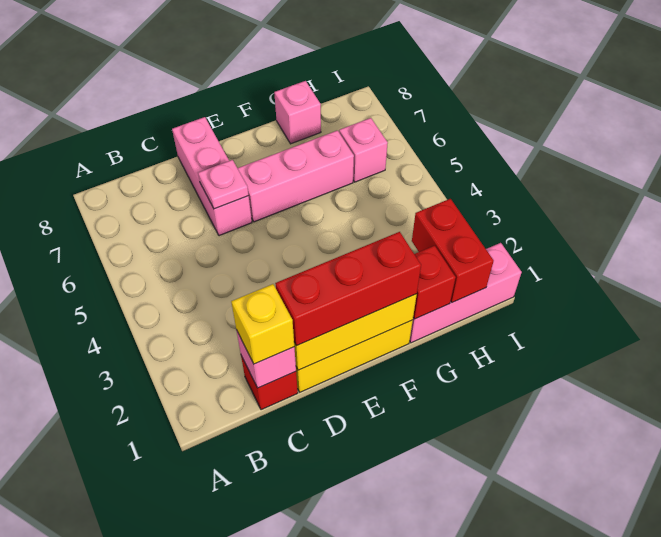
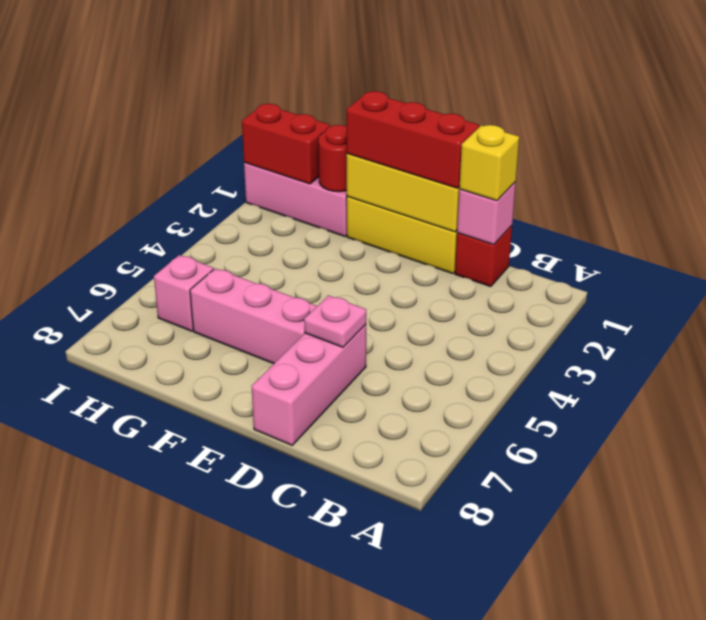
red brick G1 level 2 -> red round brick G1 level 2
pink brick G8 level 1 -> none
red brick H1:H2 level 2 -> red brick H1:I1 level 2

